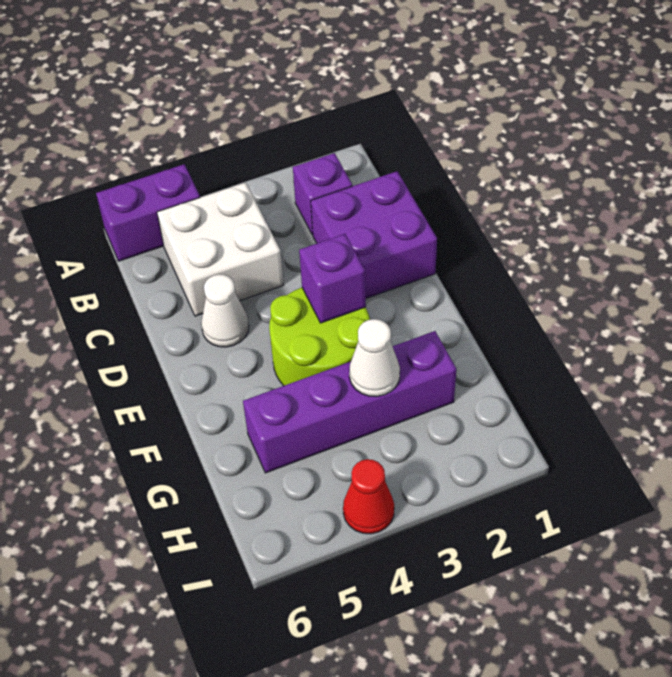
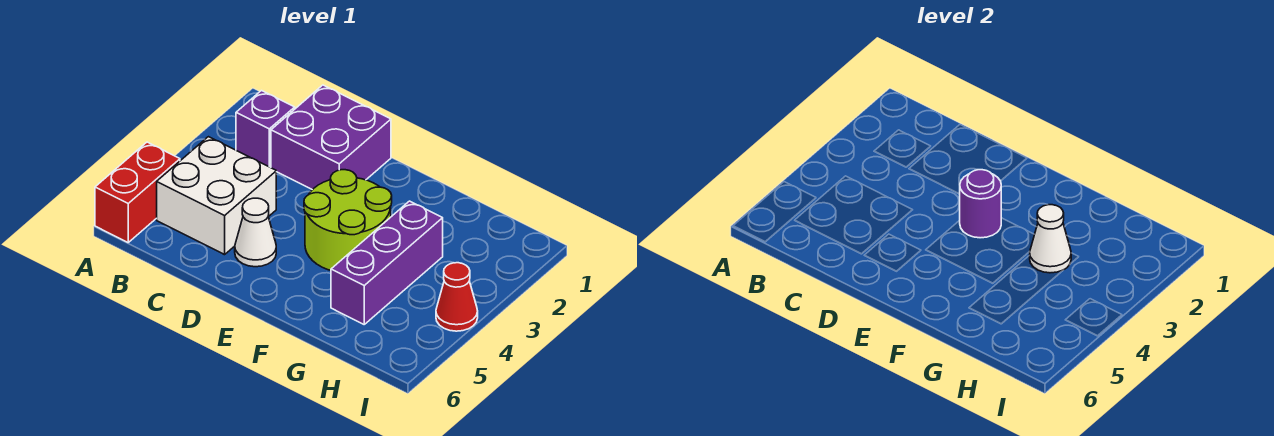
purple brick A5:A6 level 1 -> red brick A5:A6 level 1
purple brick E3 level 2 -> purple round brick E3 level 2
purple brick G2:G5 level 1 -> purple brick G3:G5 level 1

